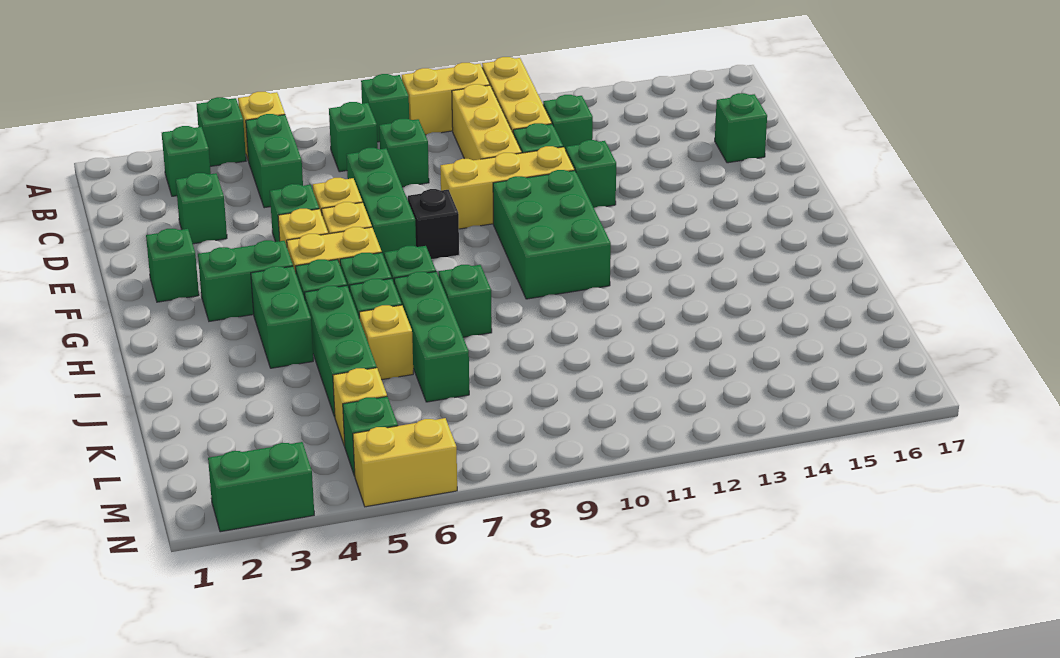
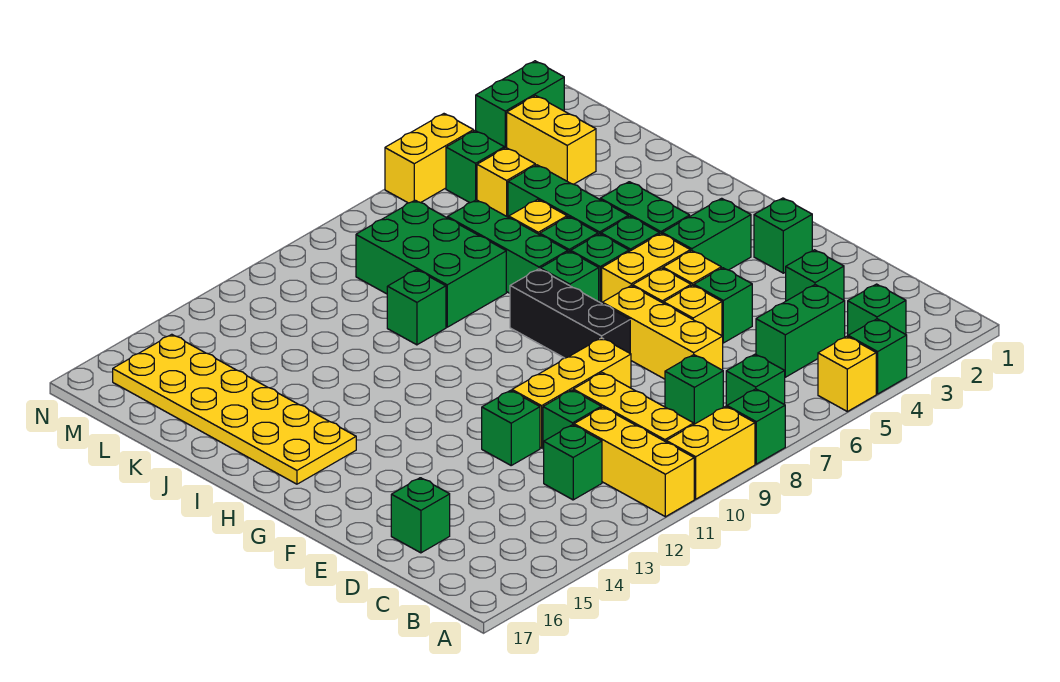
green brick B5:C5 level 1 -> green brick C4:C5 level 1
green brick D7:F7 level 1 -> yellow brick D7:F7 level 1
black brick F8 level 1 -> black brick F8:H8 level 1
green brick F10:H11 level 1 -> green brick J8:L9 level 1
none -> yellow plate H15:M16 level 1
green brick I8 level 1 -> green brick J10 level 1
none -> yellow brick L3:M3 level 1

